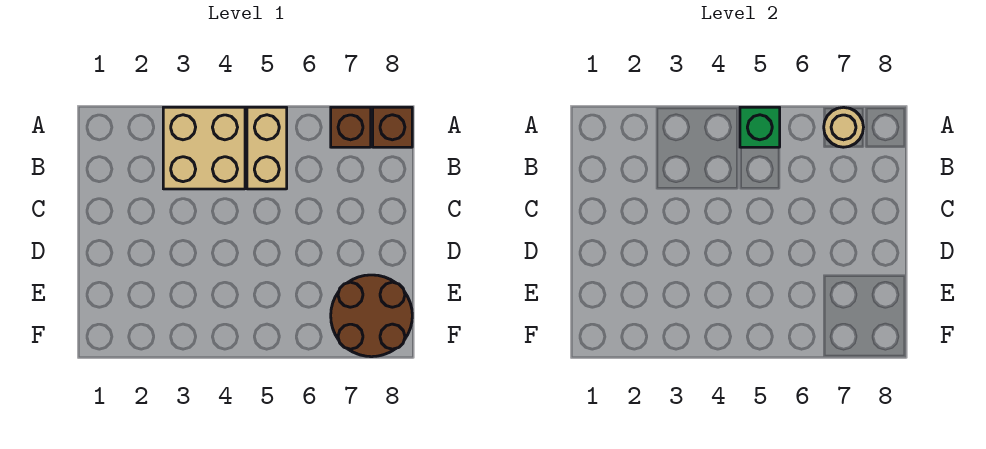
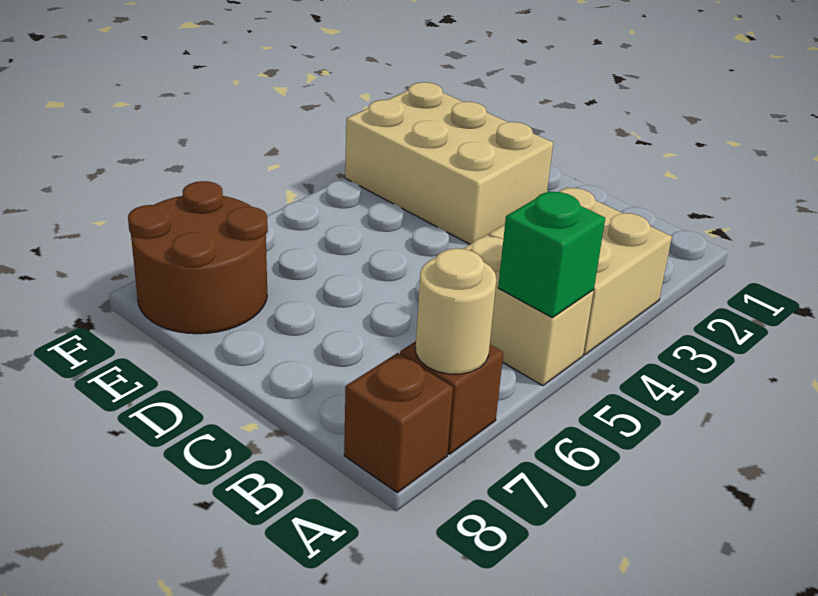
none -> tan brick D2:F3 level 1

